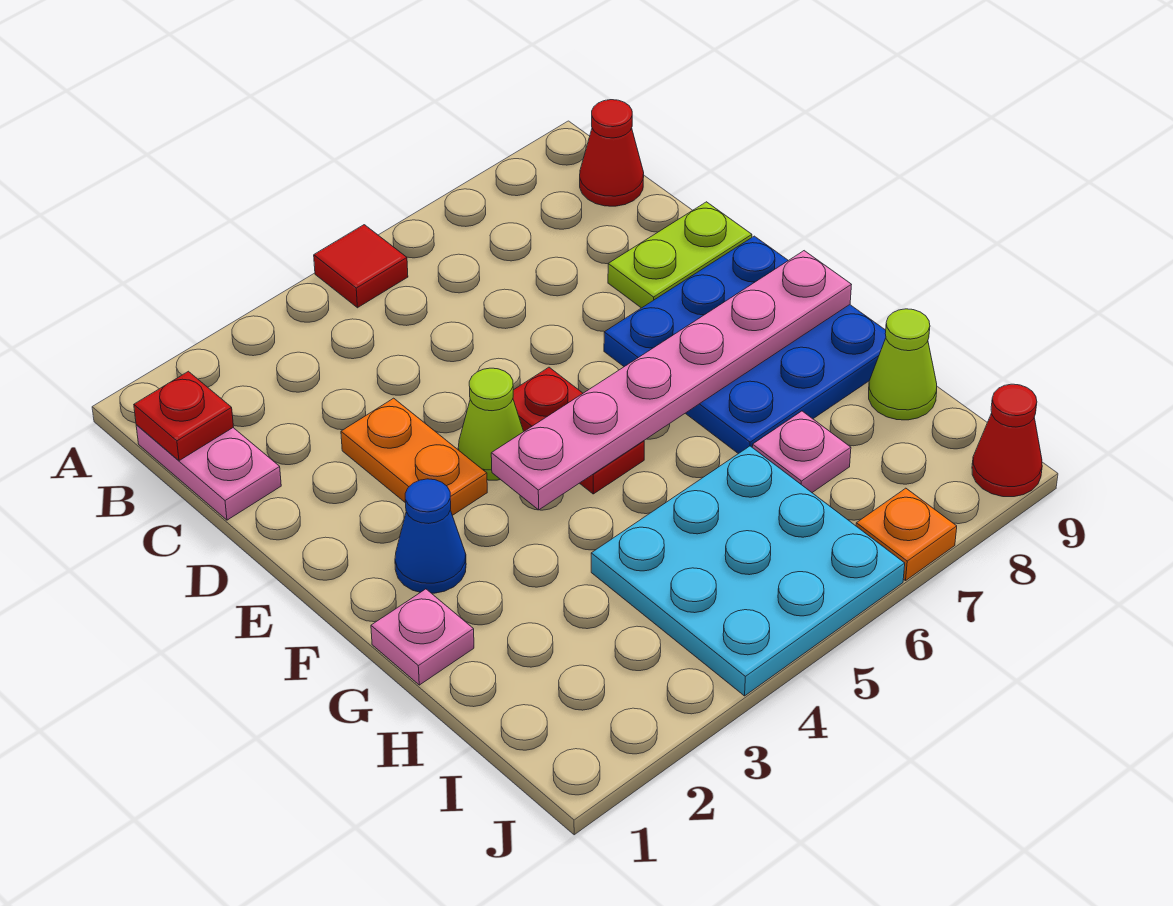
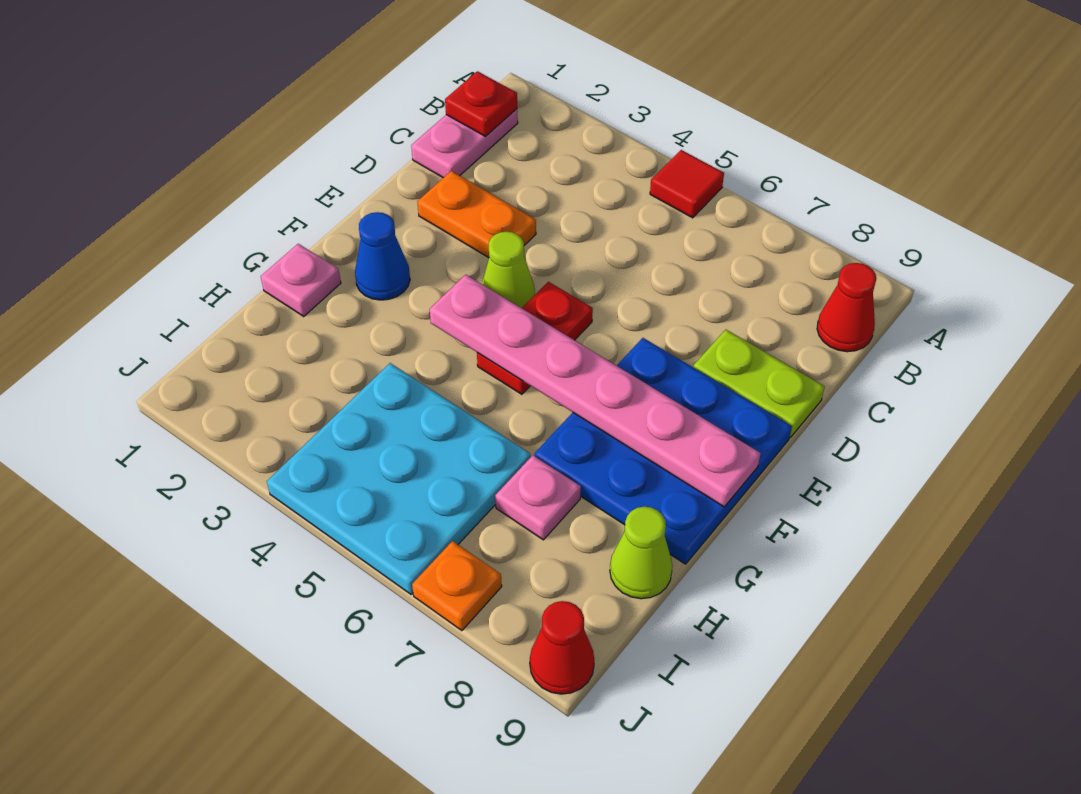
orange plate D3:E3 level 1 -> orange plate D2:D3 level 1

